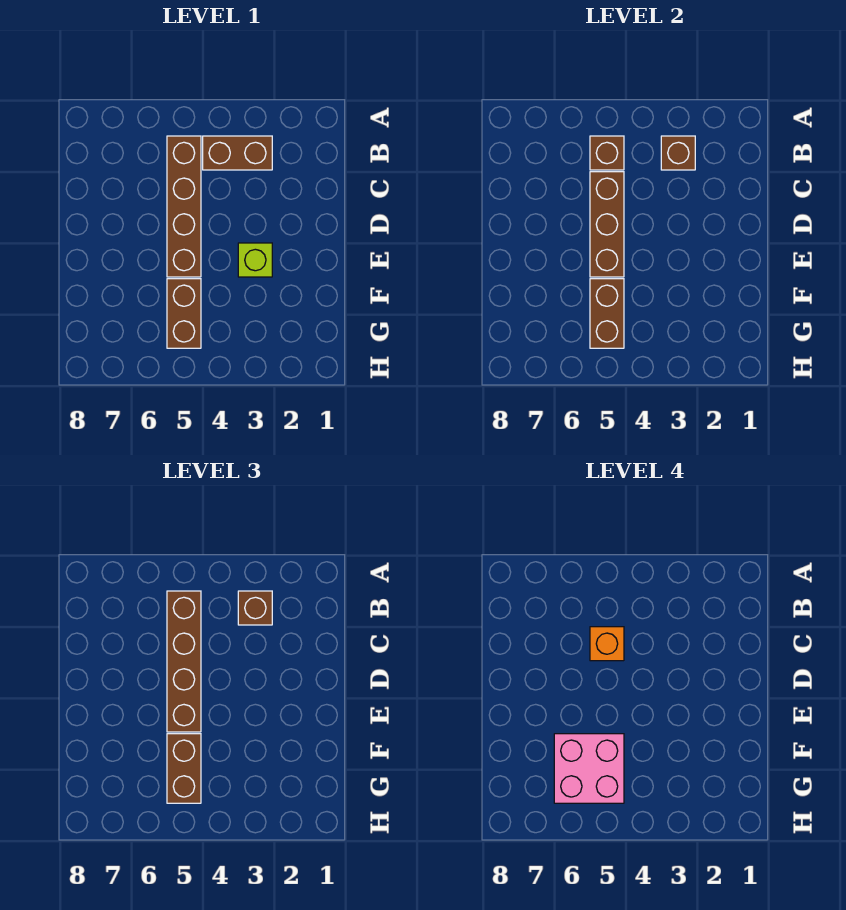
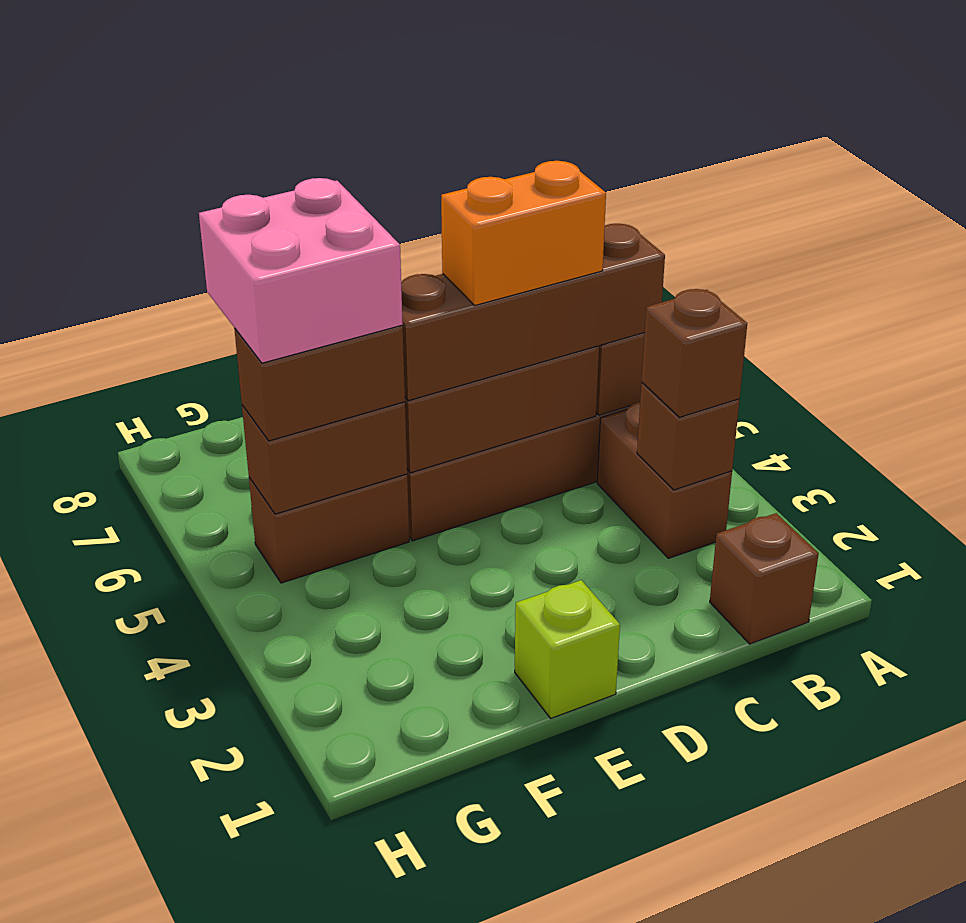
none -> brown brick B1 level 1
orange brick C5 level 4 -> orange brick C5:D5 level 4
lime brick E3 level 1 -> lime brick E1 level 1

